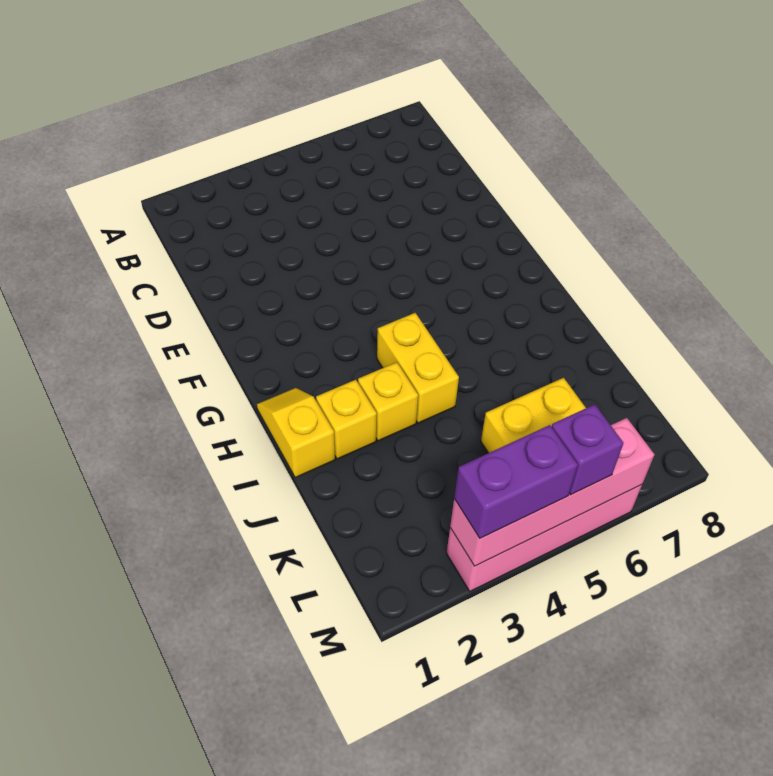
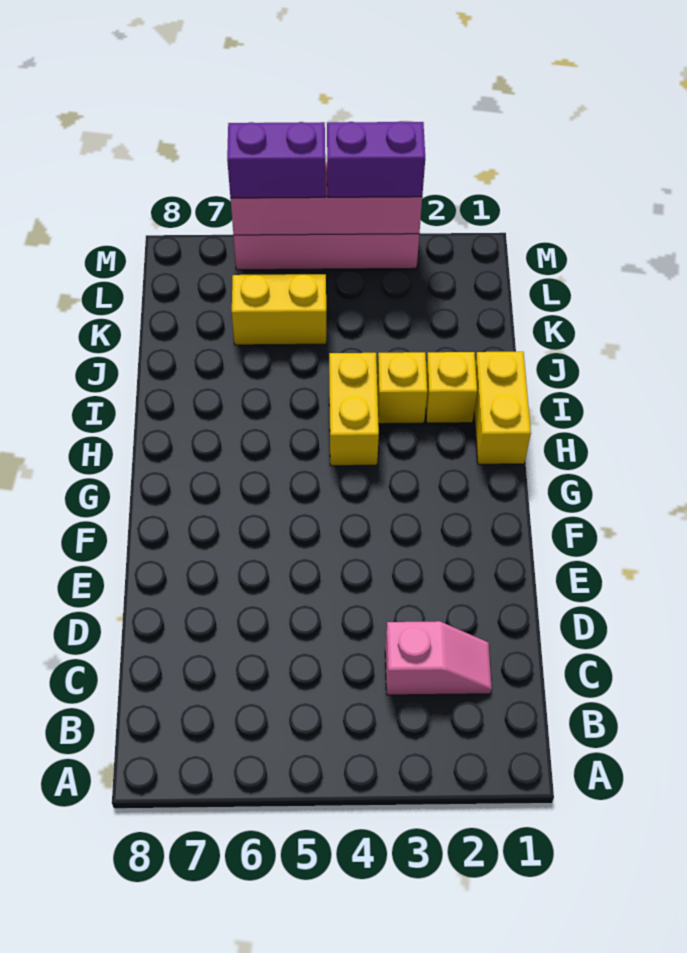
none -> pink slope C2:C3 level 1 top 3
yellow slope H1:I1 level 1 top I -> yellow brick H1:I1 level 1
purple brick M5 level 3 -> purple brick M5:M6 level 3

